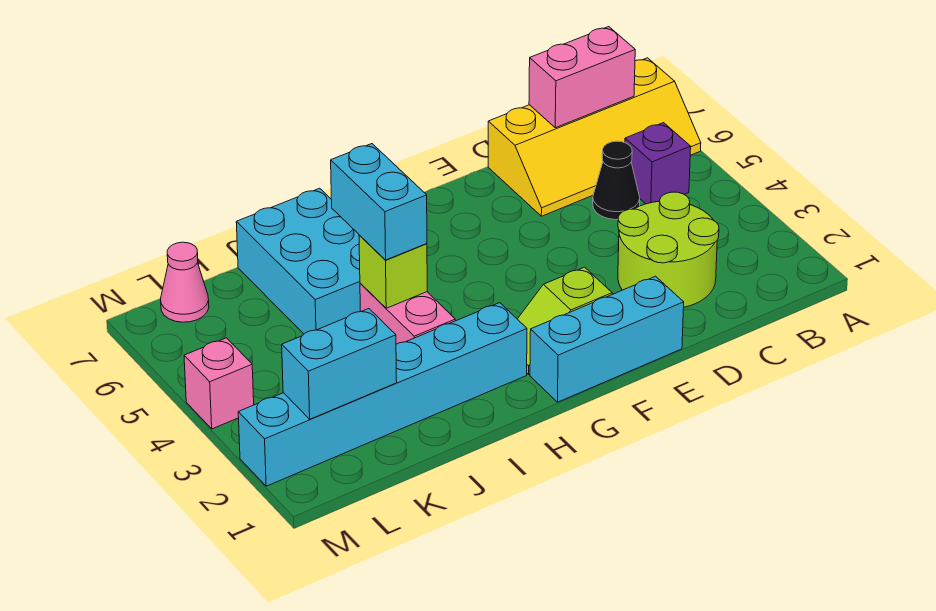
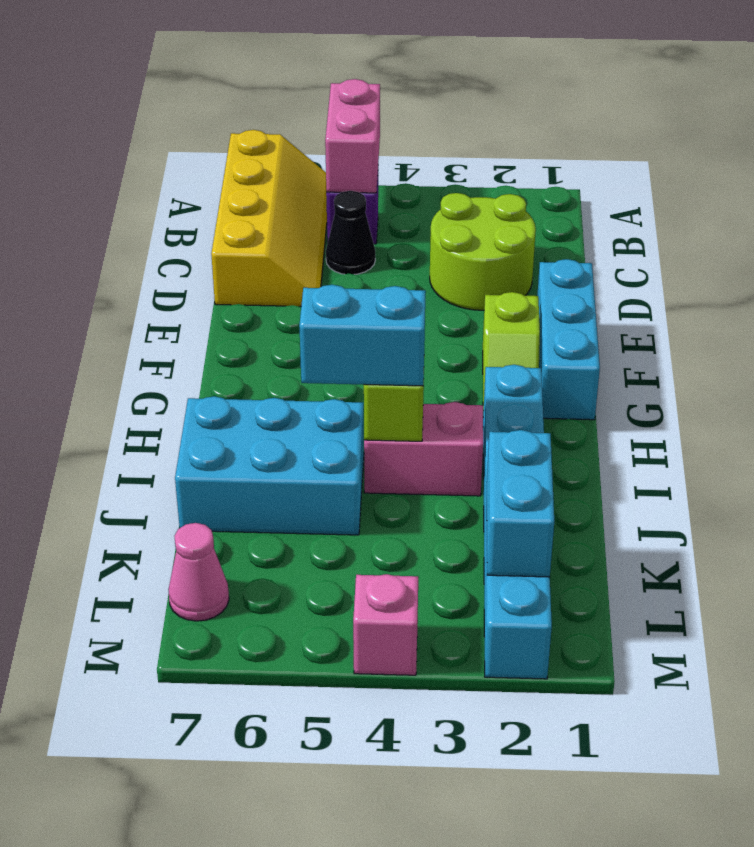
pink brick B7:C7 level 2 -> pink brick A5:B5 level 2

